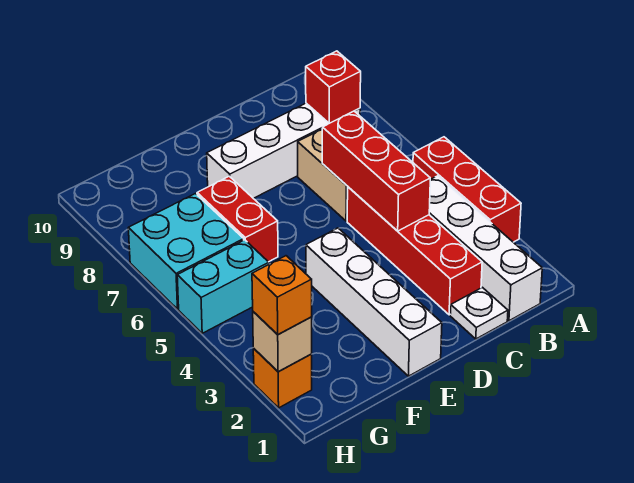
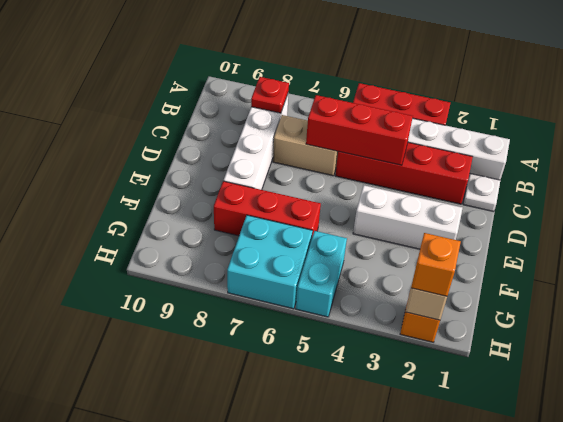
red brick B8 level 2 -> red plate B8 level 2
white brick E1:E4 level 1 -> white brick E2:E4 level 1
red brick F6:F7 level 1 -> red brick F6:F8 level 1

